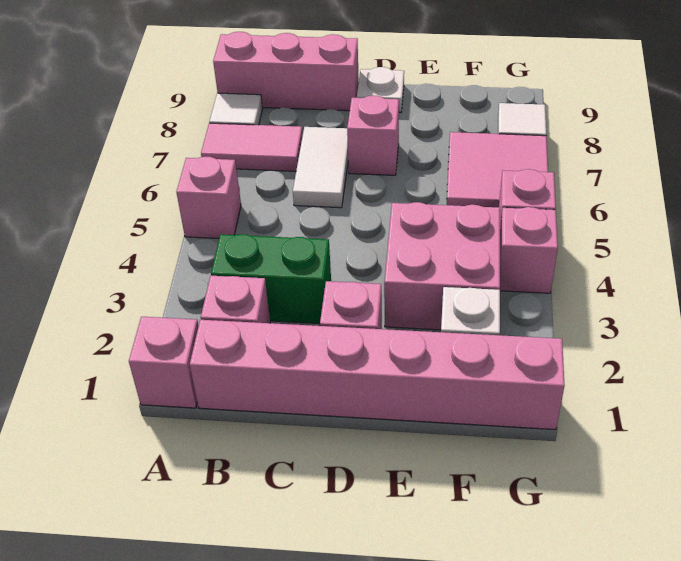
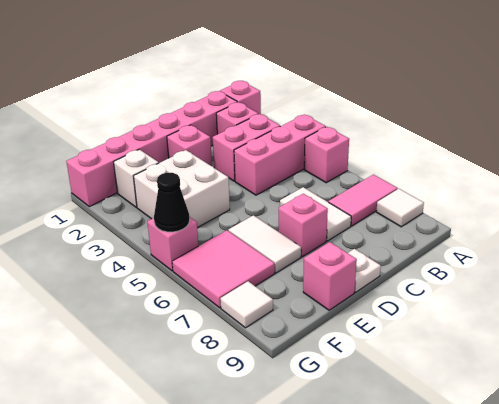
pink brick A9:C9 level 1 -> pink brick A4:C4 level 1
green brick B3:C3 level 1 -> pink brick B3:C3 level 1
pink brick E3:F4 level 1 -> white brick E3:F4 level 1
none -> white tile E6:E7 level 1
pink brick G4 level 1 -> pink brick E9 level 1
none -> black cone G5 level 2

